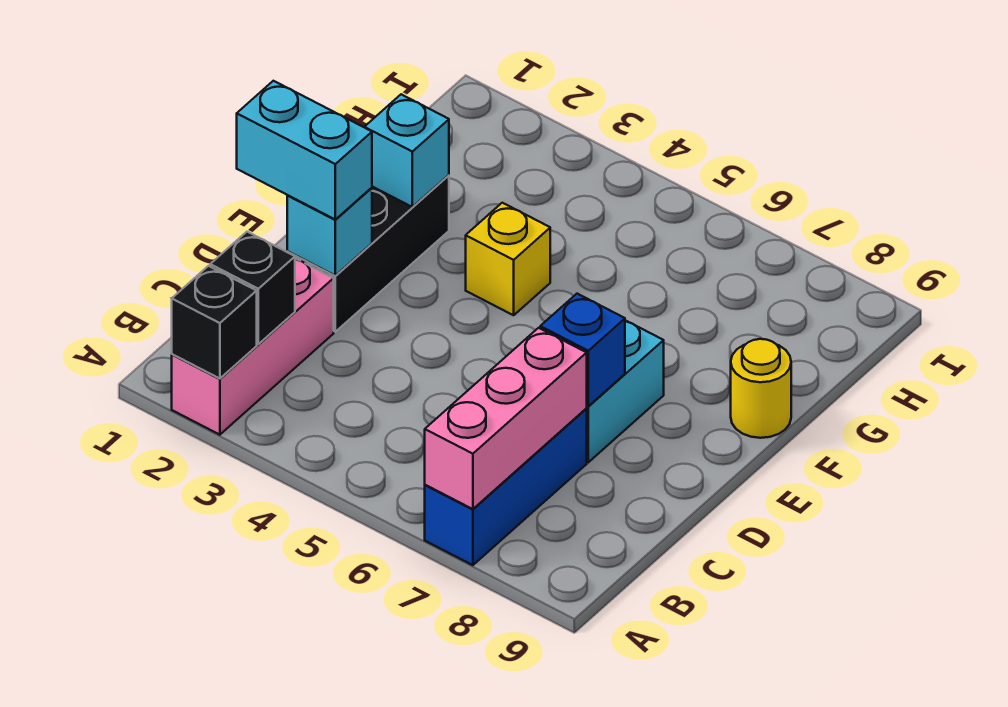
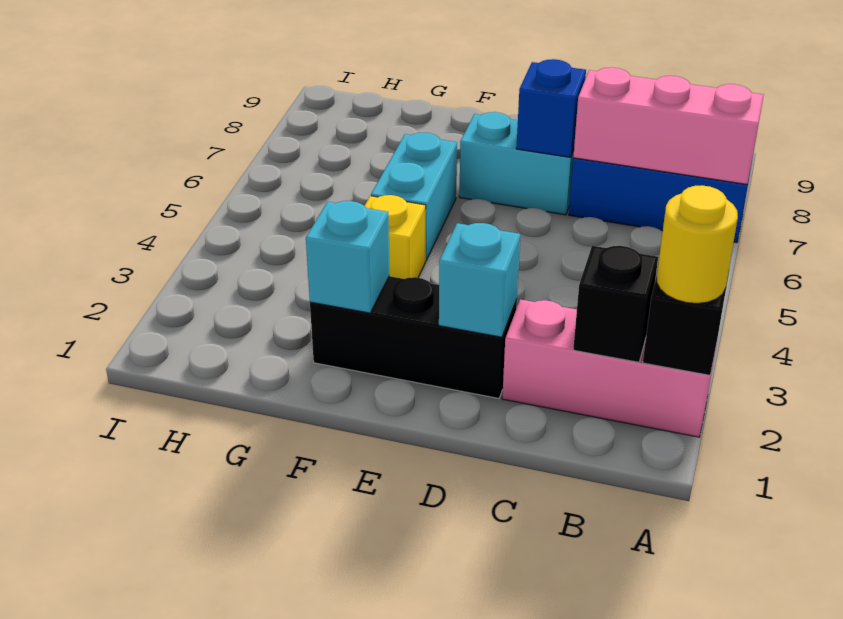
cyan brick D1:D2 level 3 -> cyan brick F5:F6 level 1
yellow round brick F9 level 1 -> yellow round brick A2 level 3

